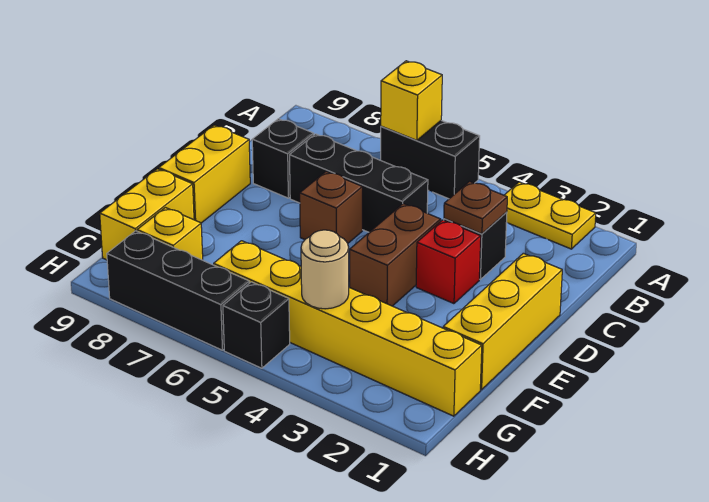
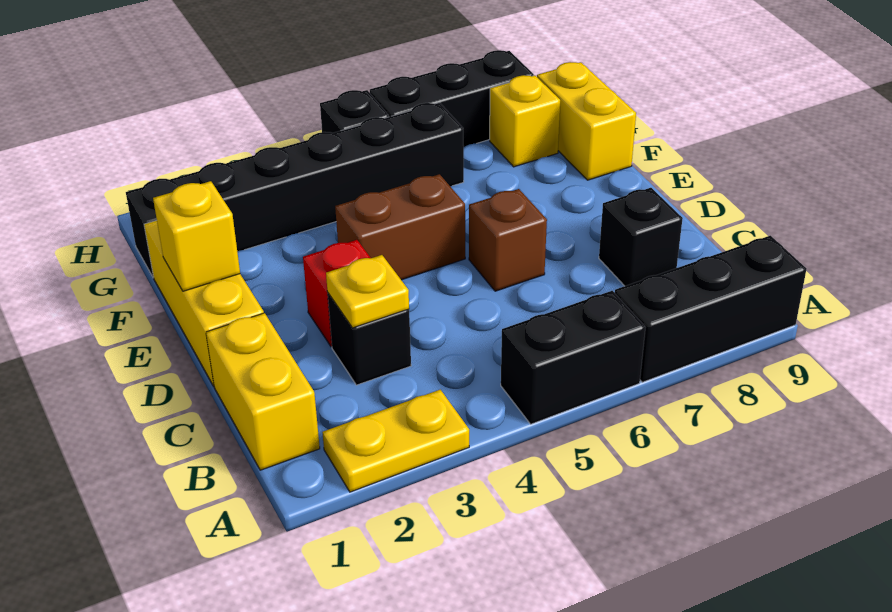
yellow brick A6 level 2 -> yellow brick E1 level 2
brown plate C3 level 2 -> yellow plate C3 level 2
black brick C5:C7 level 1 -> black brick A7:A9 level 1
brown brick D4:E4 level 1 -> brown brick E4:E5 level 1
yellow brick D9:E9 level 1 -> yellow brick B1:C1 level 1
yellow brick G1:G6 level 1 -> black brick G1:G6 level 1
tan round brick G4 level 2 -> none

